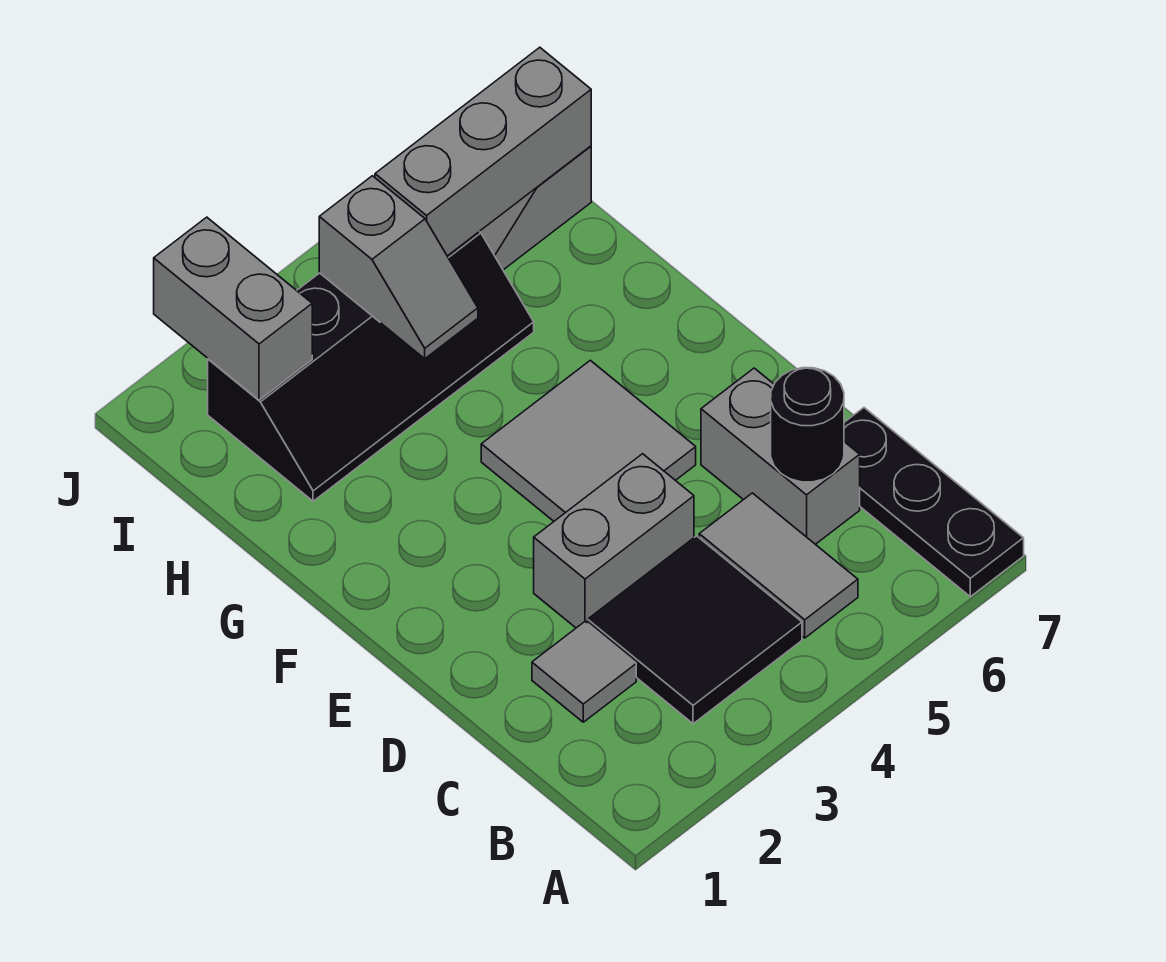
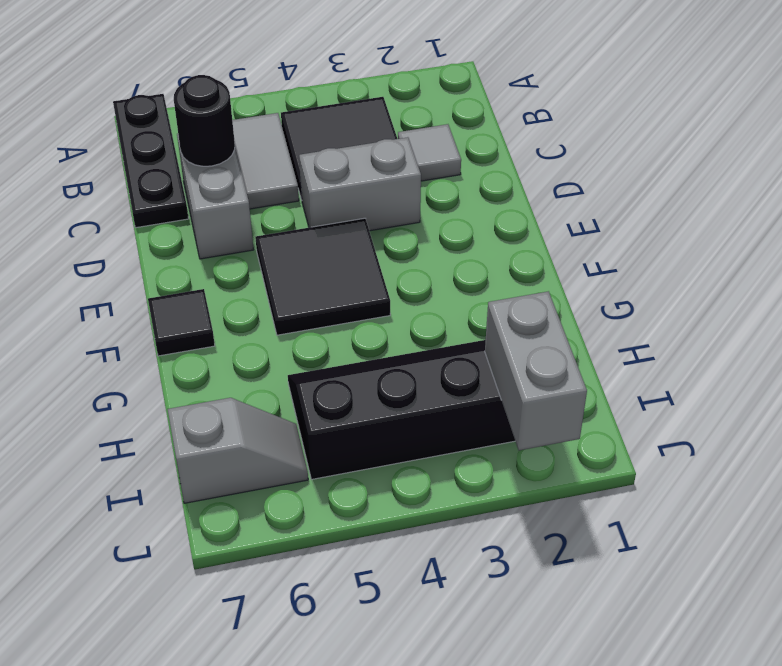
grey tile E4:F5 level 1 -> black tile E4:F5 level 1
none -> black tile F7 level 1
grey slope H4:I4 level 2 top I -> none
grey brick I5:I7 level 2 -> none

